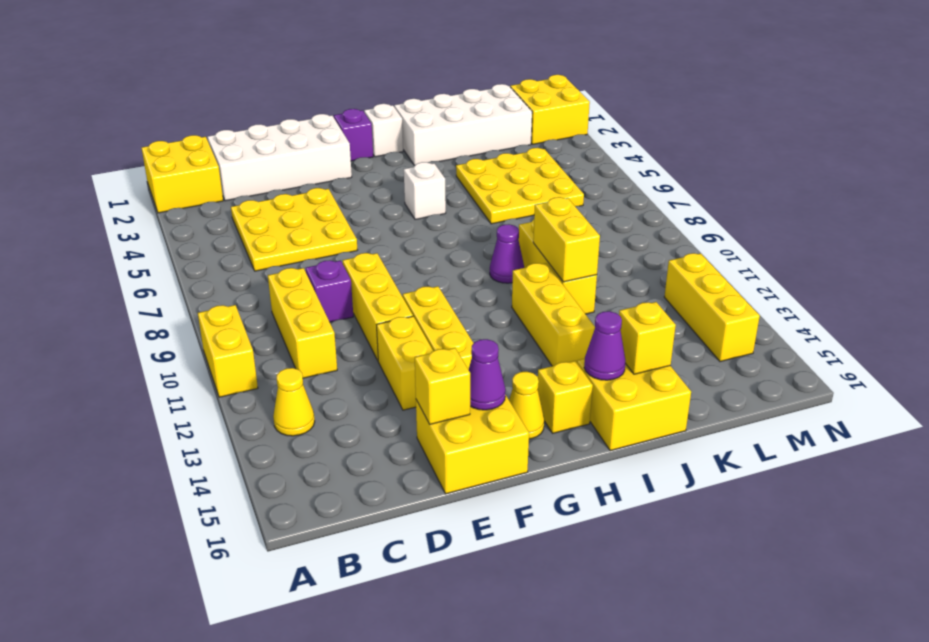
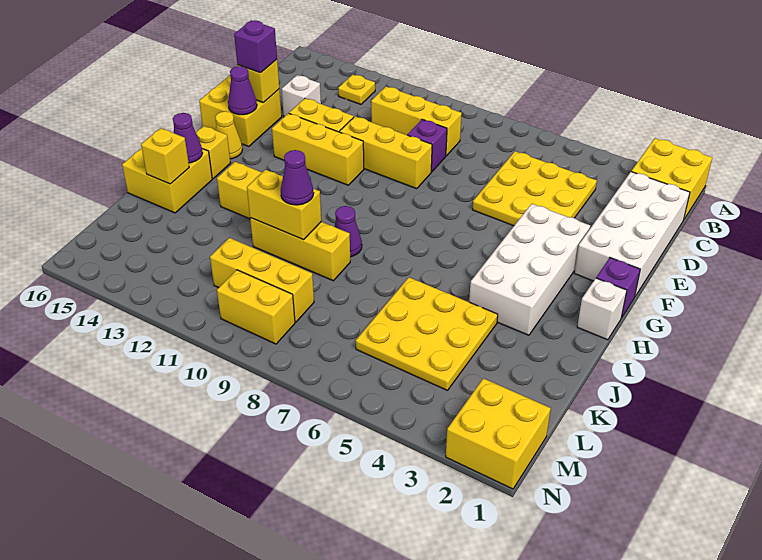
yellow brick A10:A11 level 1 -> yellow brick M9:M10 level 1
yellow cone B13 level 1 -> yellow plate B13 level 1
none -> purple brick E15 level 3
white brick H5 level 1 -> white brick D14 level 1
white brick I1:L2 level 1 -> white brick F3:I4 level 1
none -> purple cone J10 level 3
yellow brick M12:M14 level 1 -> yellow brick L9:L11 level 1

